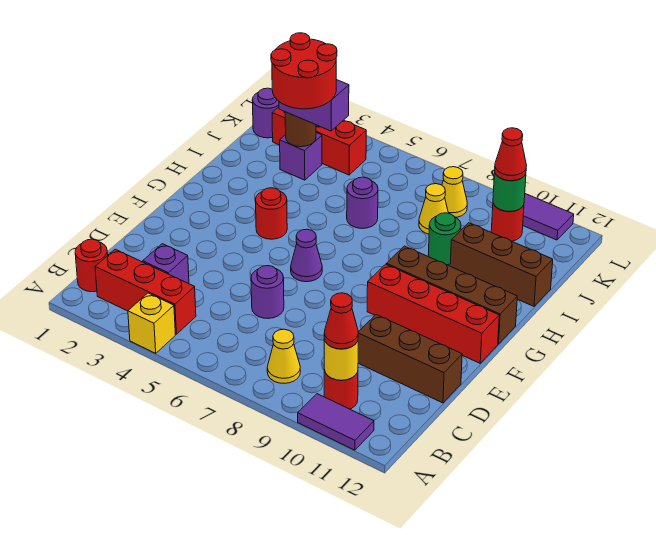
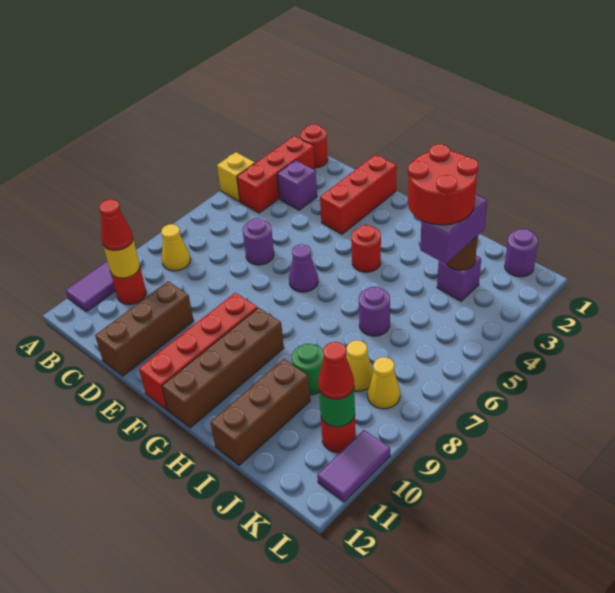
red brick K2:K4 level 1 -> red brick E1:E3 level 1

